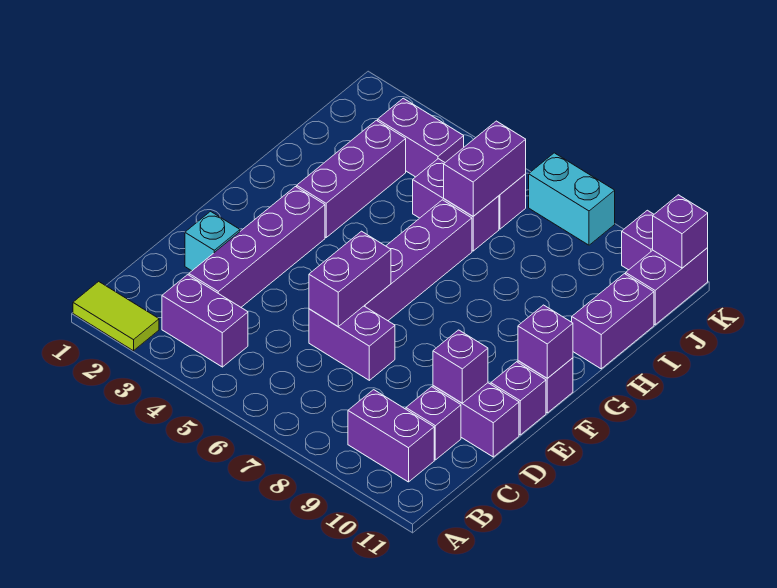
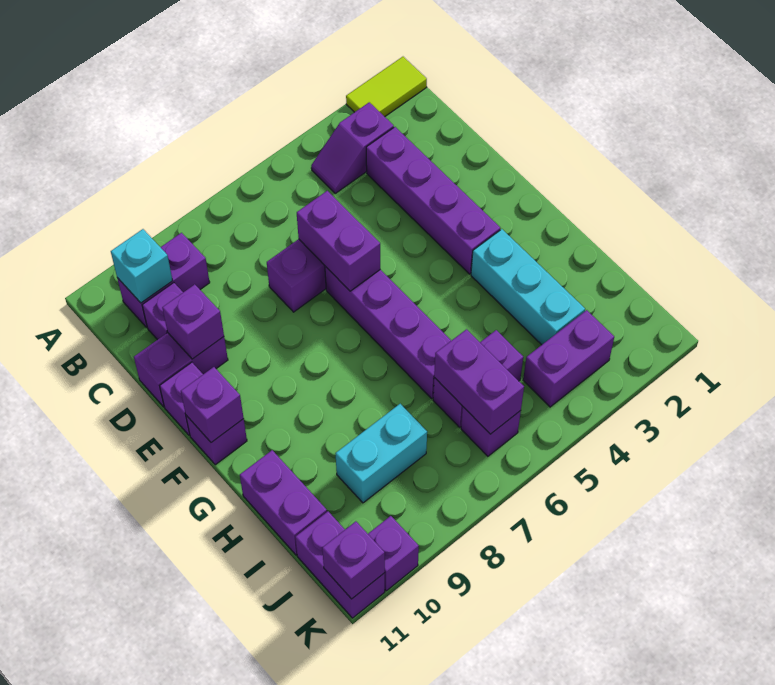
purple brick B3:B4 level 1 -> purple slope B3:B4 level 1 top 3
cyan brick D2 level 1 -> cyan brick B10 level 2
purple brick G3:I3 level 1 -> cyan brick G3:I3 level 1
cyan brick K7:K8 level 1 -> cyan brick I8:I9 level 1

